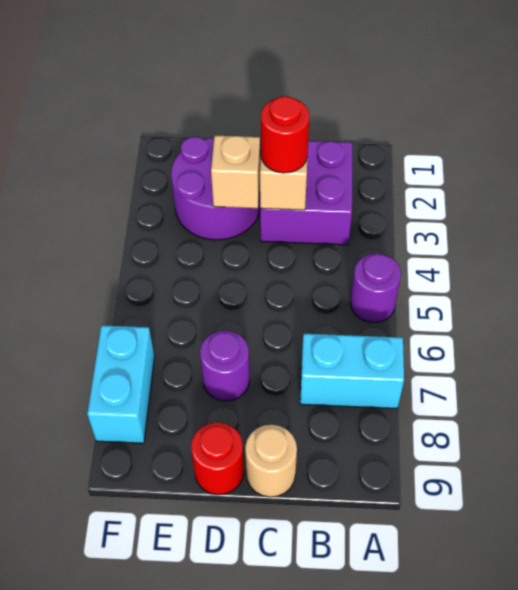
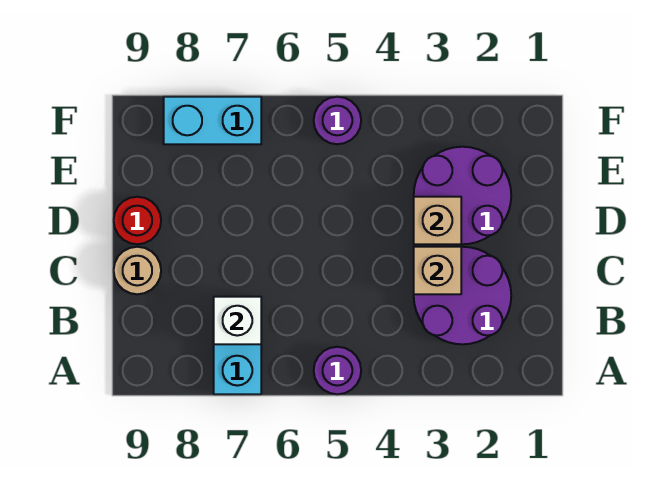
purple brick B2:C3 level 1 -> purple round brick B2:C3 level 1
none -> white brick B7 level 2
red round brick C3 level 3 -> none
purple round brick D7 level 1 -> purple round brick F5 level 1

